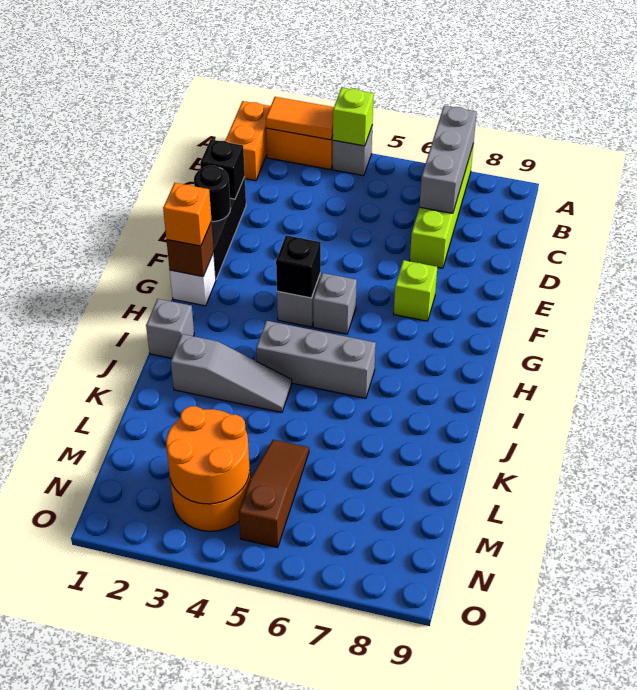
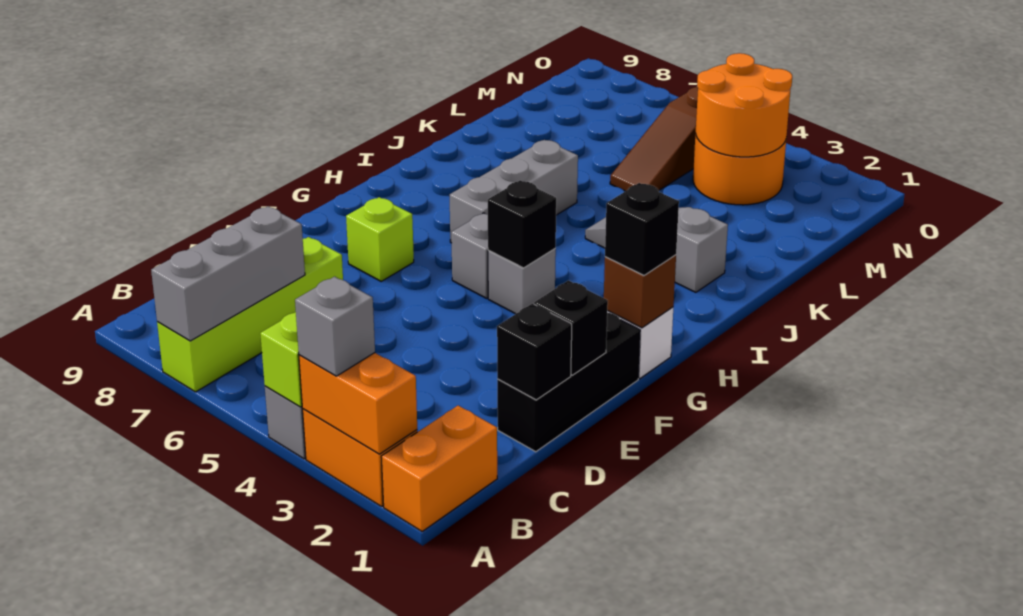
orange tile A2:A3 level 2 -> orange brick A2:A3 level 2
black round brick E1 level 2 -> black brick E1 level 2
orange brick G1 level 3 -> black brick G1 level 3
grey brick I1 level 1 -> grey brick A3 level 3
grey brick I4:I6 level 1 -> grey brick H6:J6 level 1

